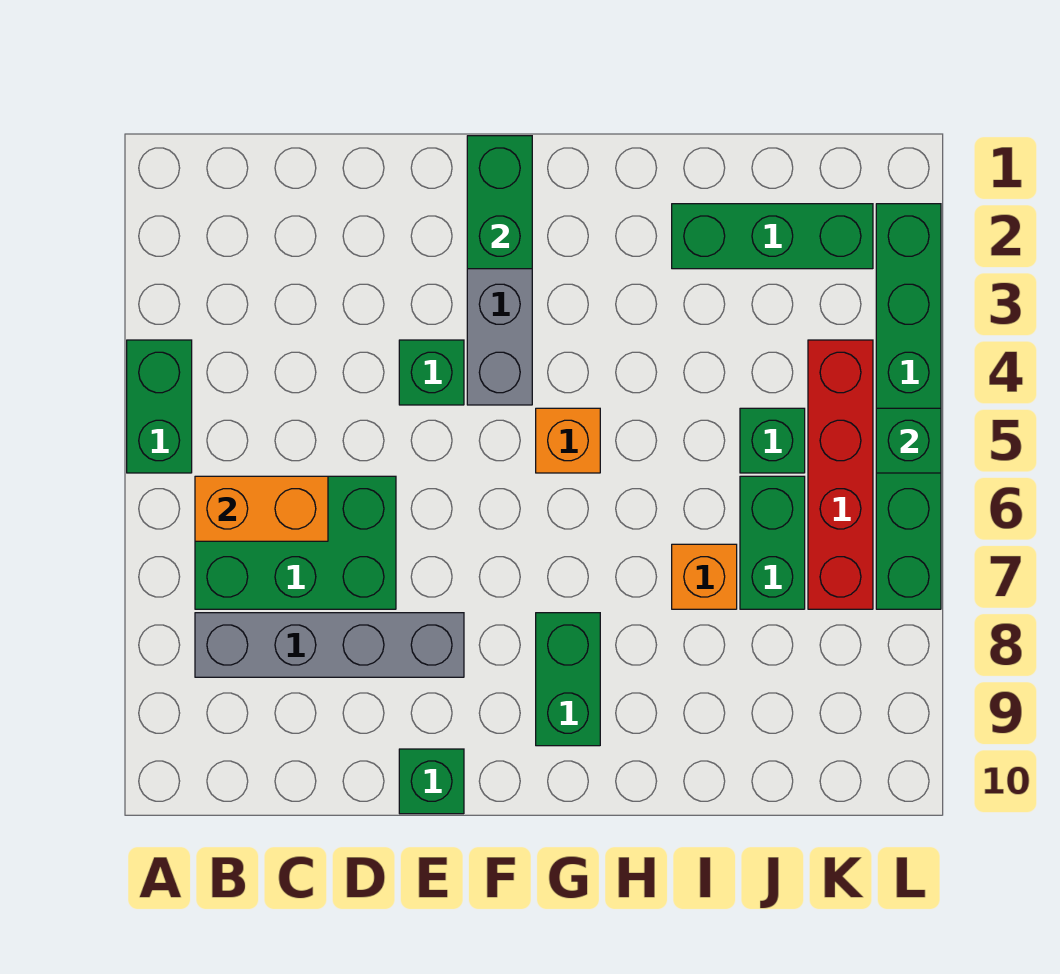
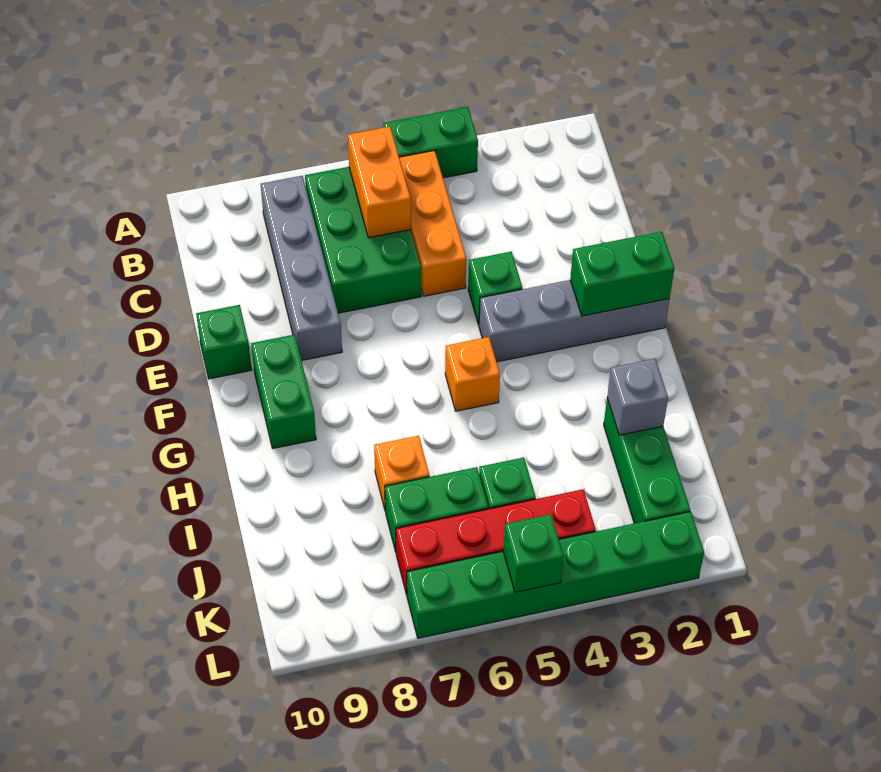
none -> orange brick B5:D5 level 1
green brick G8:G9 level 1 -> green brick F9:G9 level 1
none -> grey brick I2 level 2

